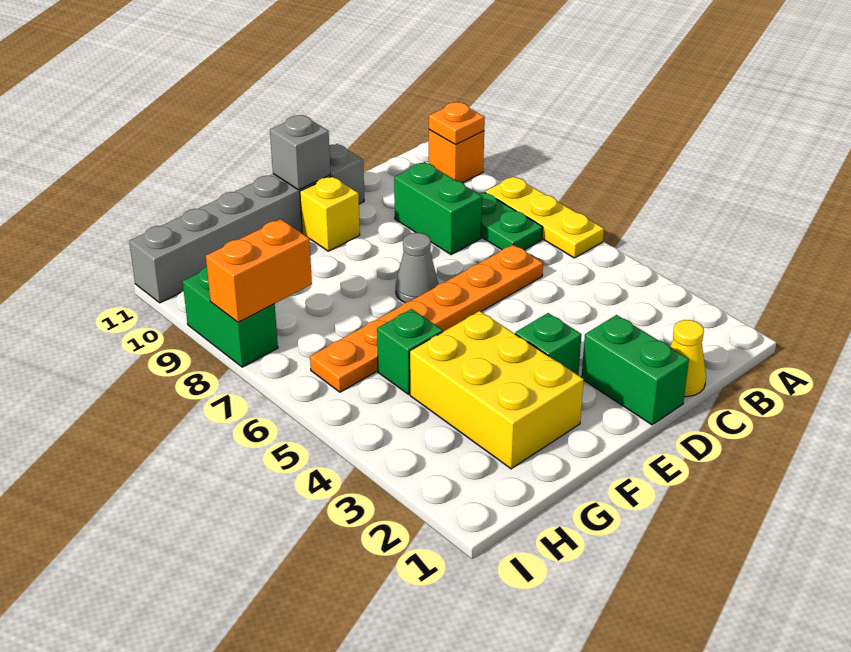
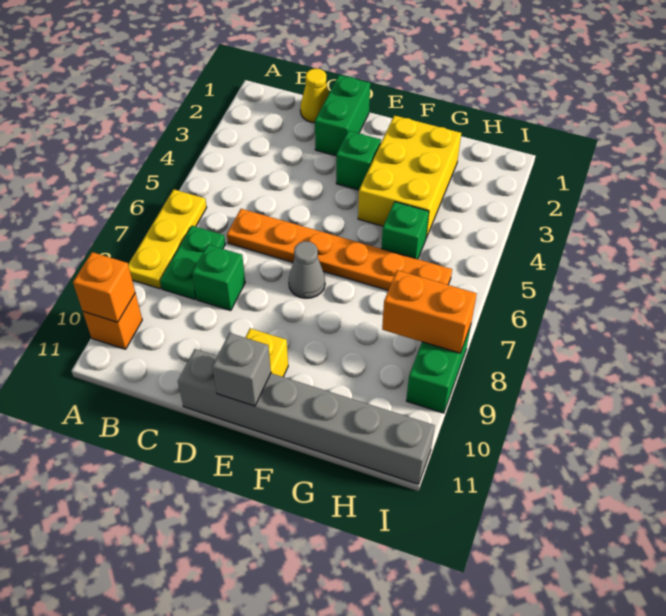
orange plate A10 level 2 -> orange brick A10 level 2
green brick C8:C9 level 1 -> green brick C8 level 1

